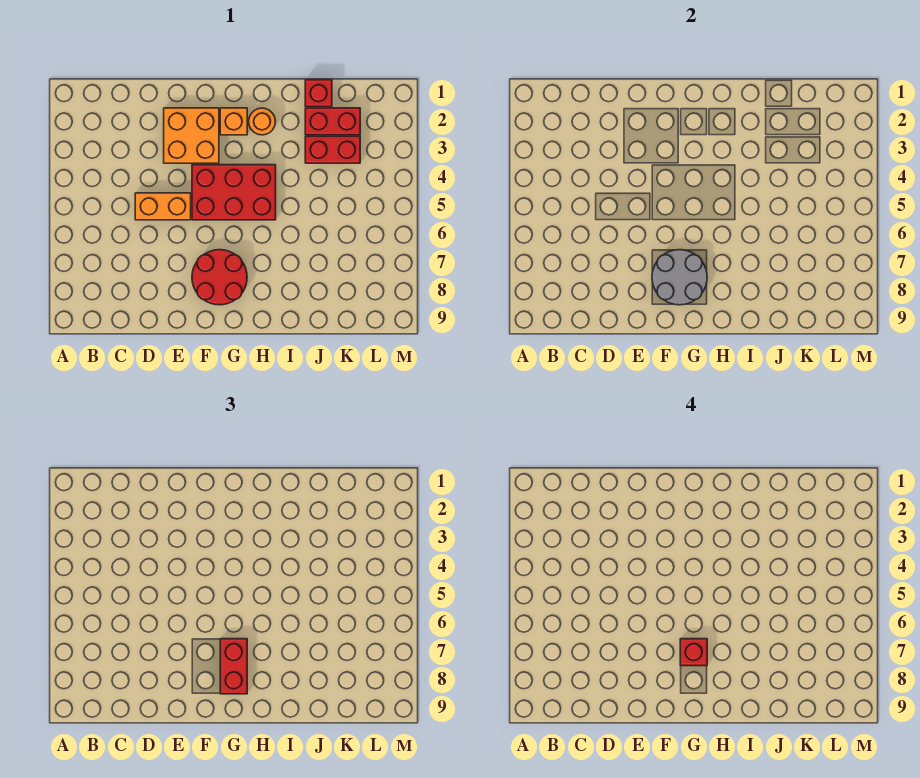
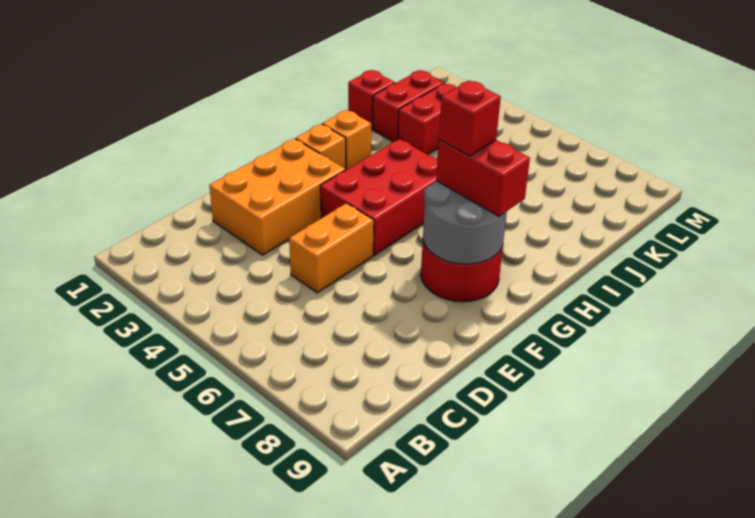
orange brick E2:F3 level 1 -> orange brick D2:F3 level 1
orange round brick H2 level 1 -> orange brick H2 level 1

